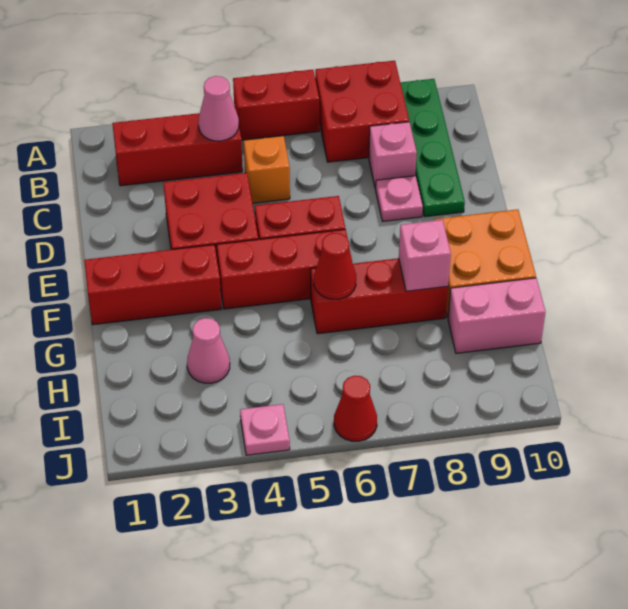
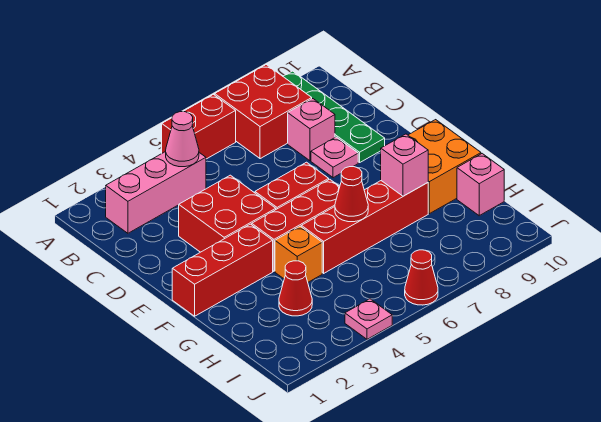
red brick B2:B4 level 1 -> pink brick B2:B4 level 1
orange brick C5 level 1 -> orange brick G4 level 1
red brick G6:G8 level 1 -> red brick G5:G8 level 1
pink cone H3 level 1 -> red cone H3 level 1
pink brick H9:H10 level 1 -> pink brick H10 level 1

